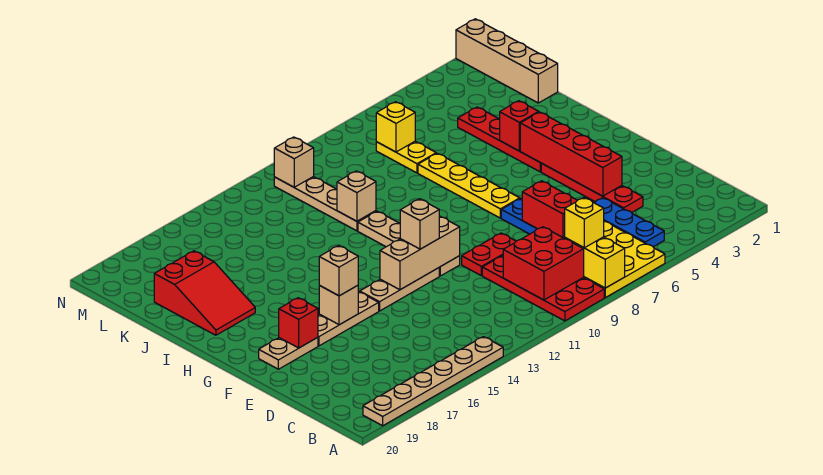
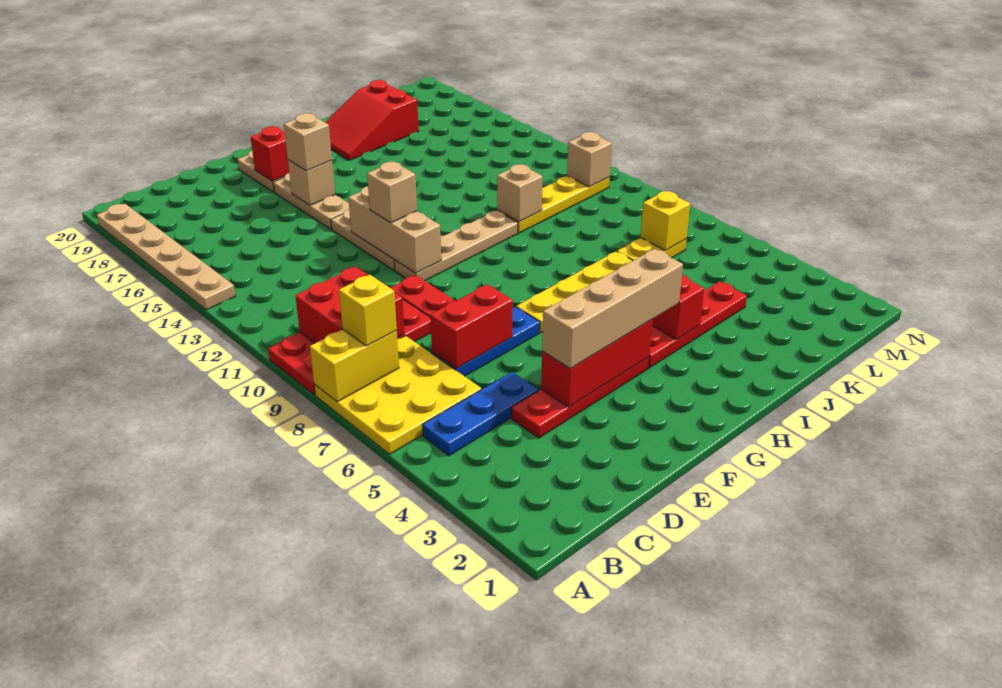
red brick E4:H4 level 2 -> red brick E4:G4 level 2
tan plate J11:M11 level 1 -> yellow plate J11:M11 level 1
tan brick K1:N1 level 1 -> tan brick E4:H4 level 3

